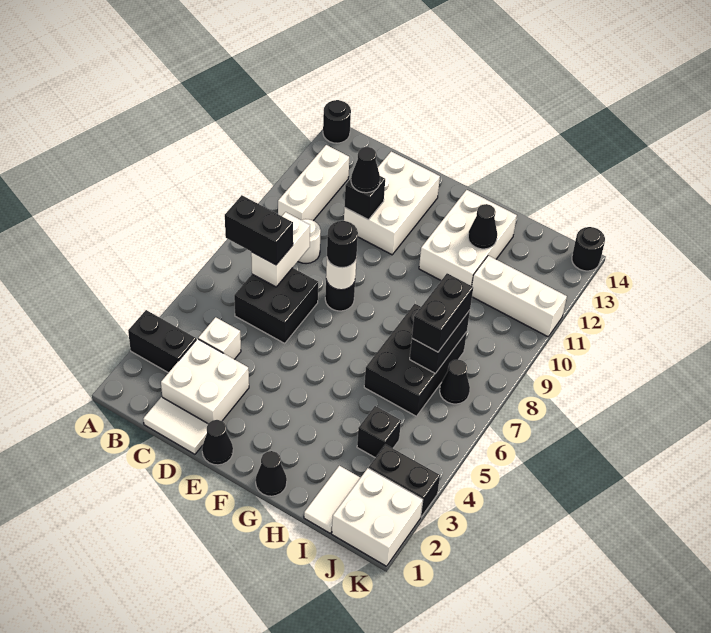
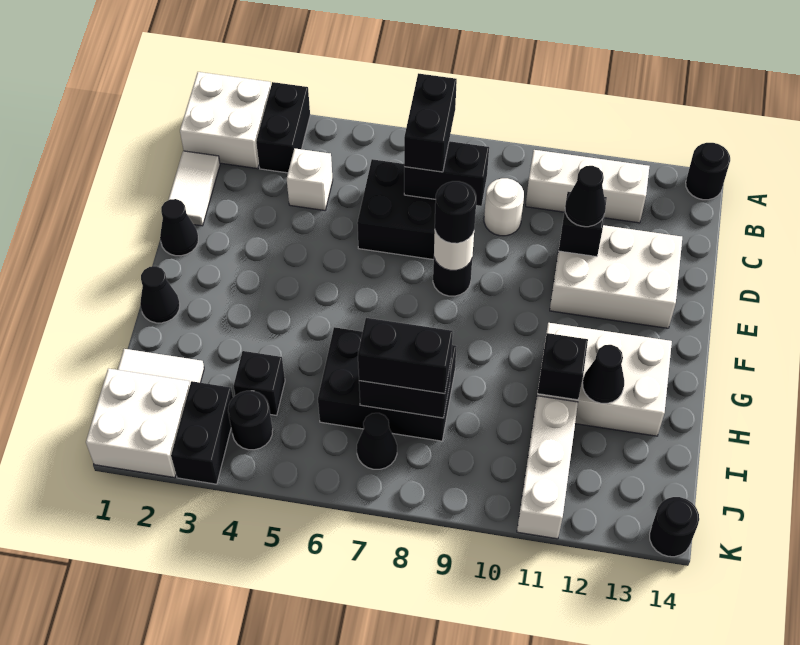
white brick C2:D3 level 1 -> white brick A1:B2 level 1
white brick C7:C8 level 2 -> black brick C7:C8 level 2
none -> black brick H11 level 2
none -> black round brick J4 level 1

